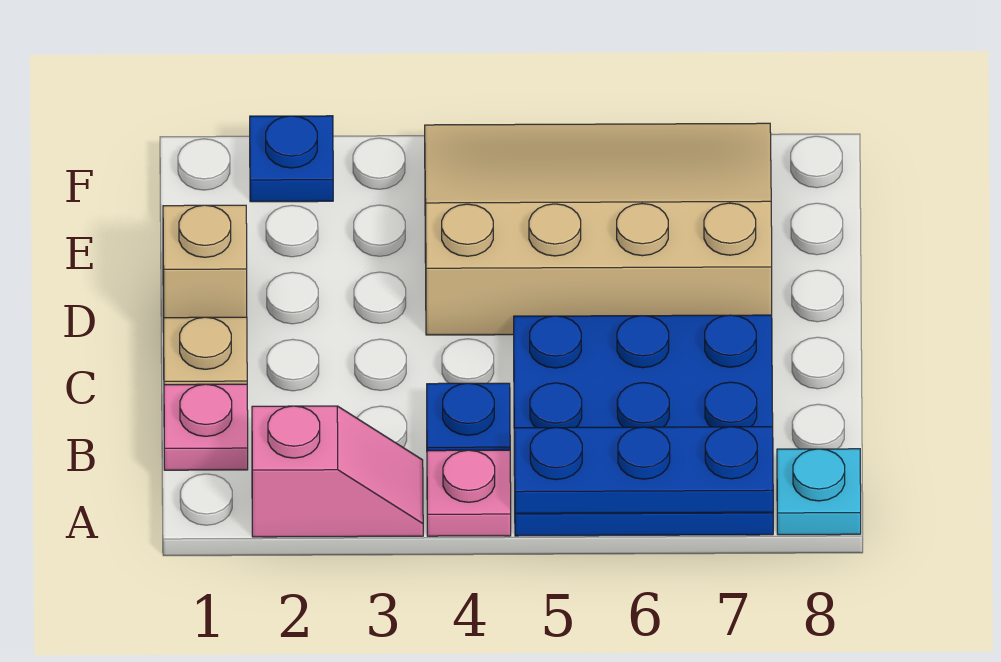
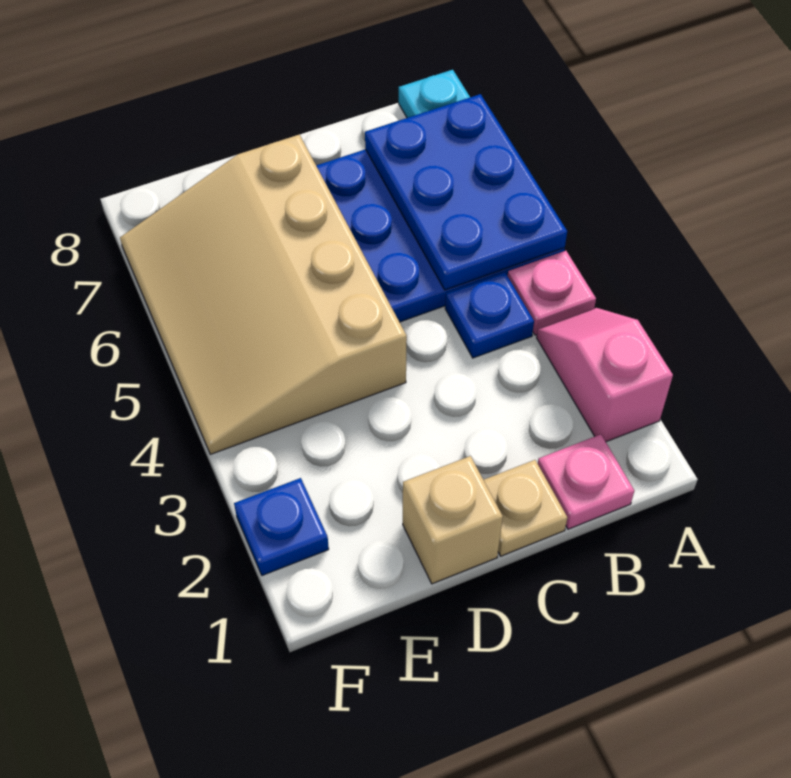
blue plate A5:A7 level 2 -> blue plate A5:B7 level 2

